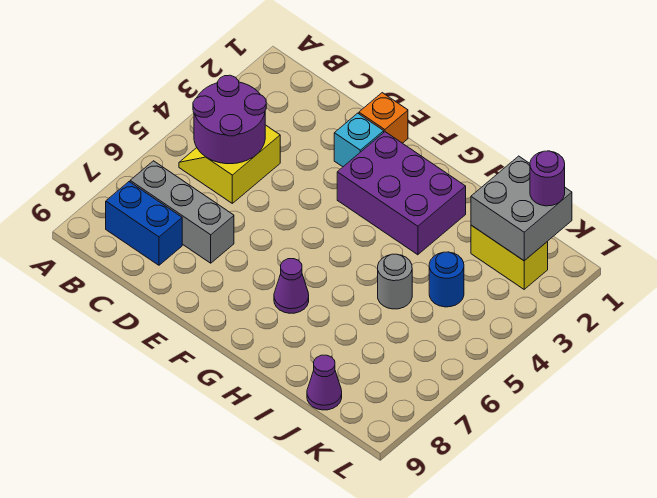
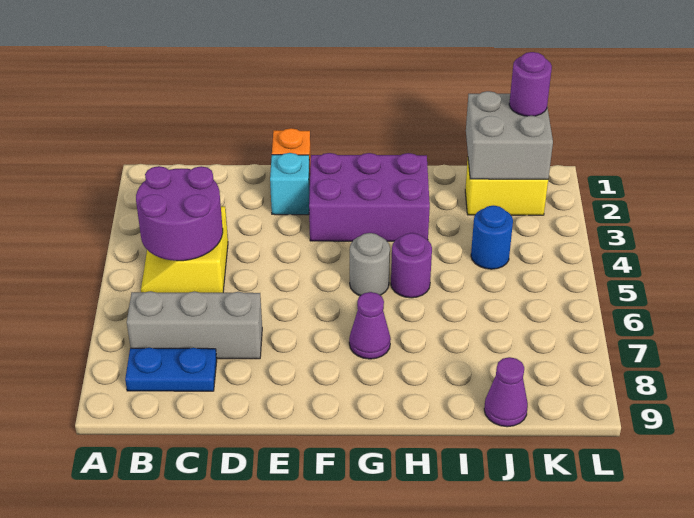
blue brick B8:C8 level 1 -> blue plate B8:C8 level 1
none -> purple round brick H5 level 1
grey round brick I5 level 1 -> grey round brick G5 level 1

